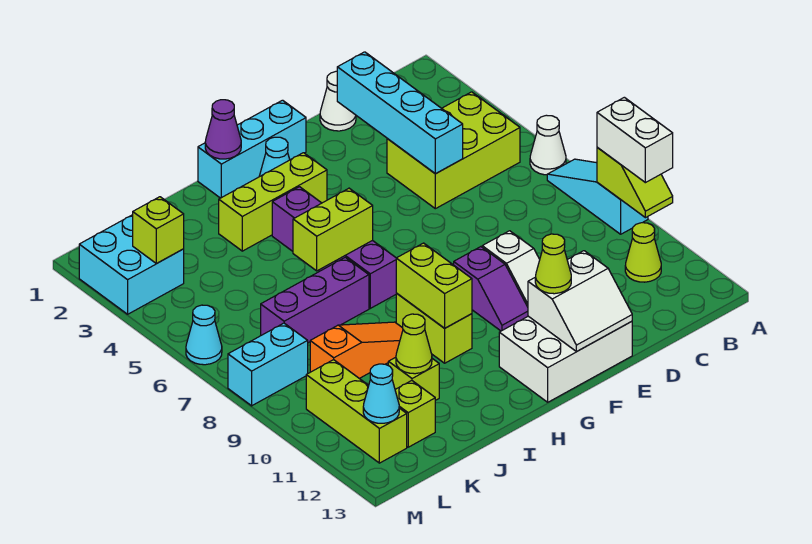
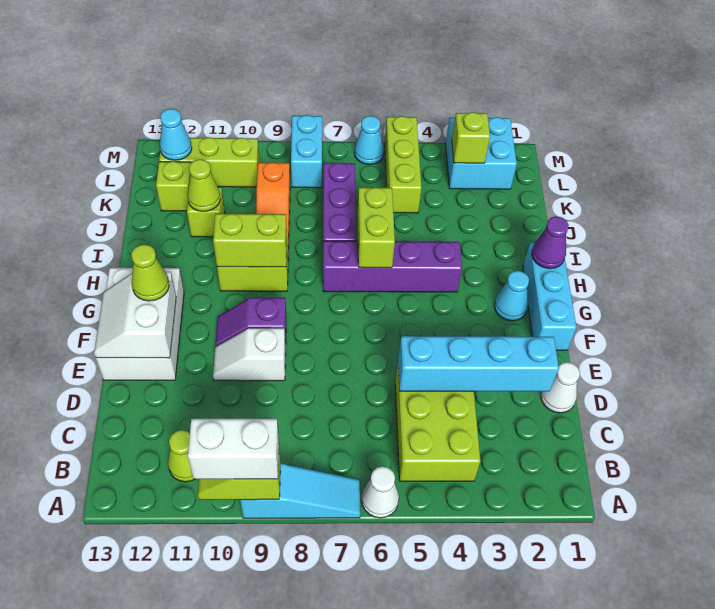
lime brick G3:I3 level 1 -> lime brick K5:M5 level 1

